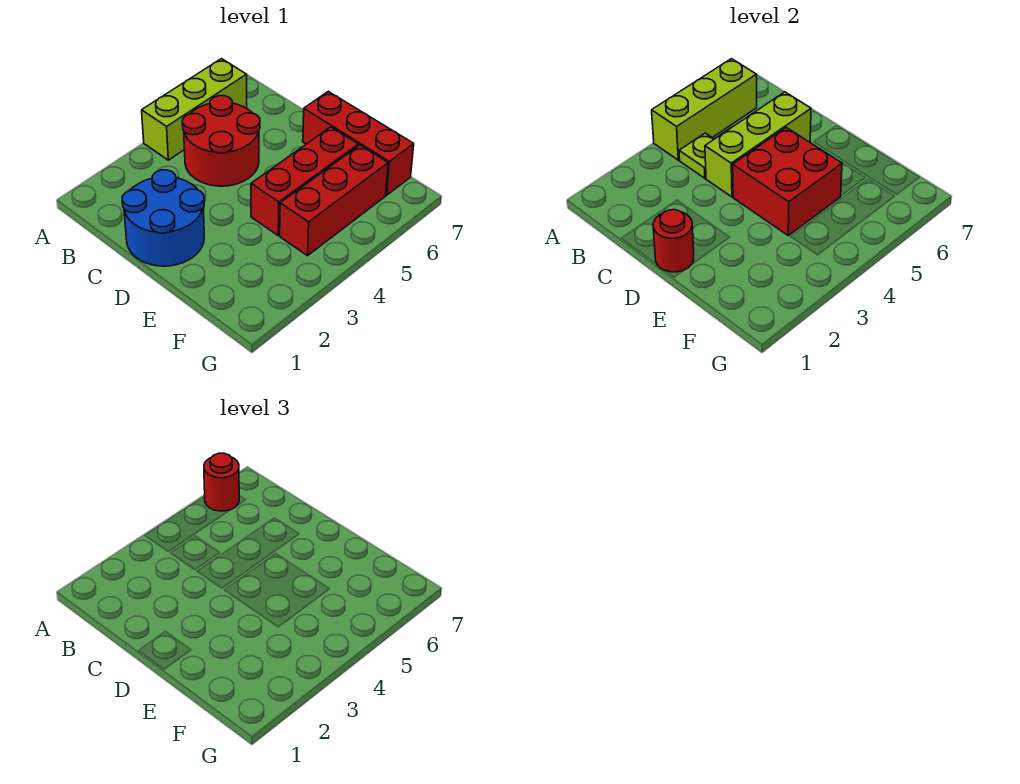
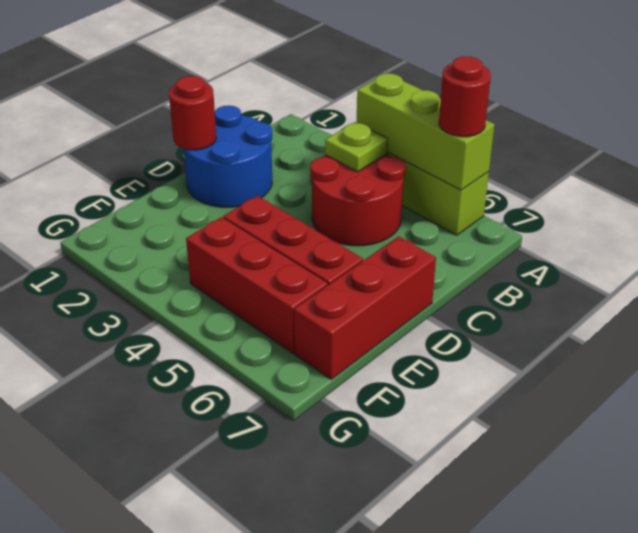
lime brick C4:C6 level 2 -> none
red brick D4:E5 level 2 -> none

